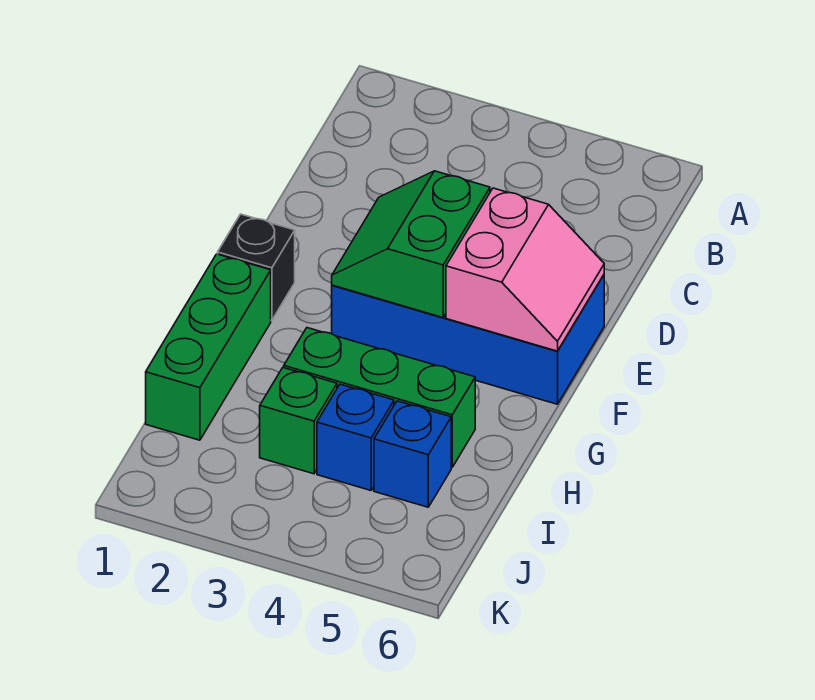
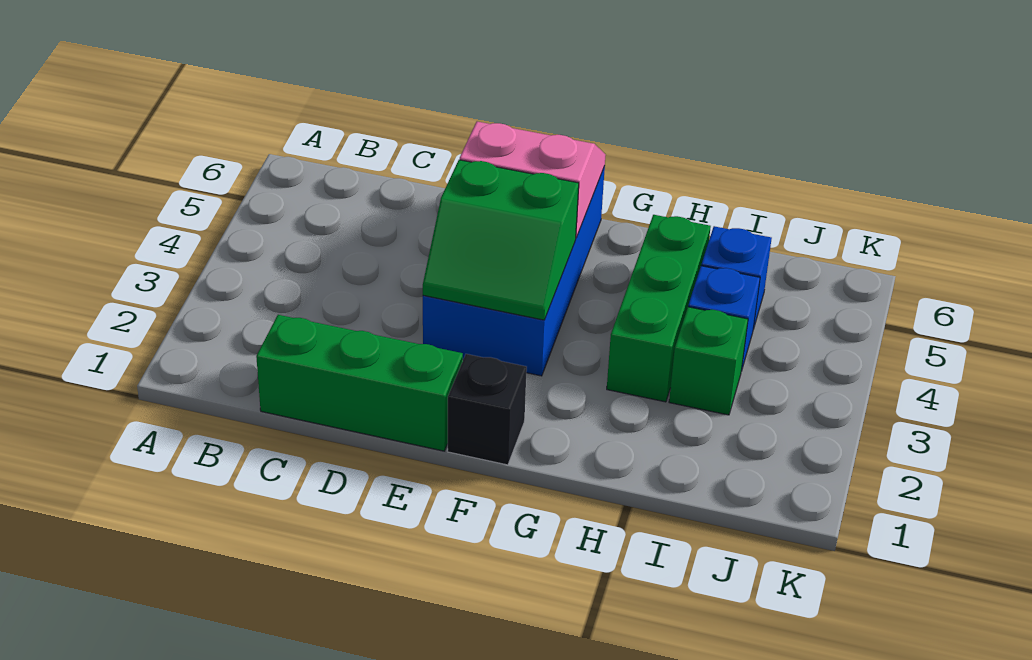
green brick G1:I1 level 1 -> green brick C1:E1 level 1

